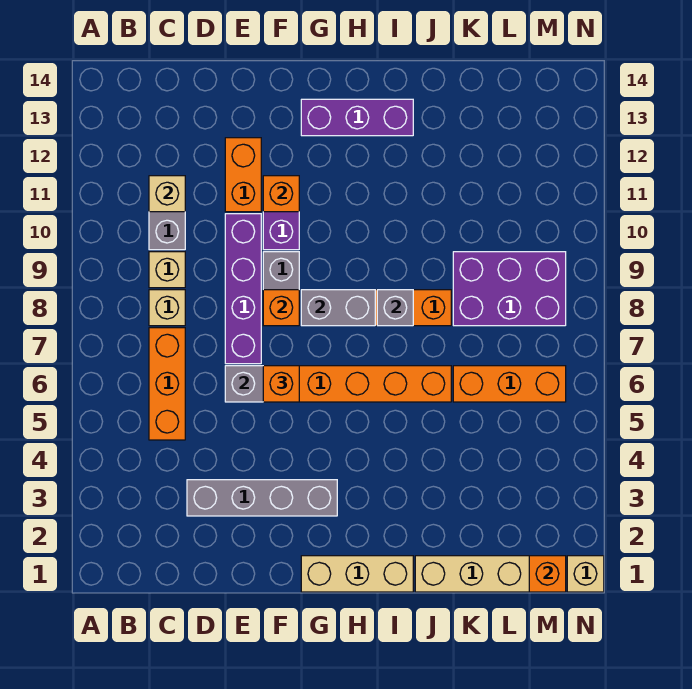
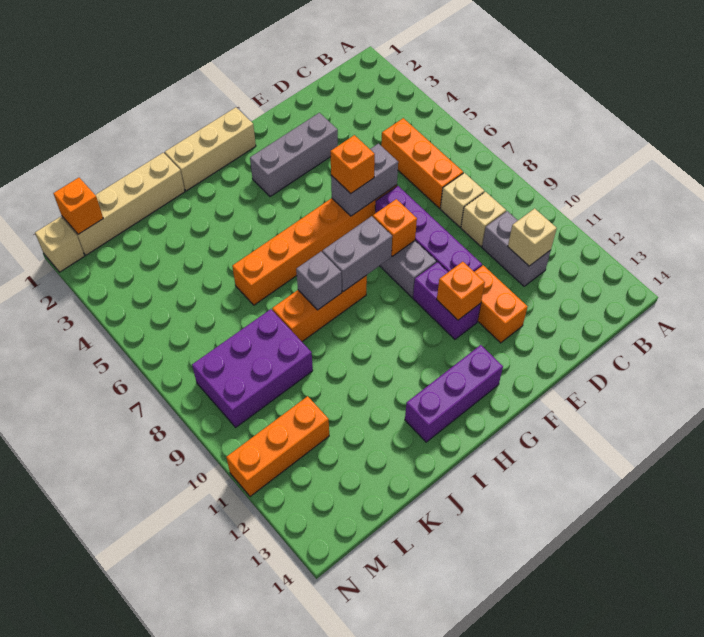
grey brick D3:G3 level 1 -> grey brick E3:G3 level 1
orange brick K6:M6 level 1 -> orange brick L11:N11 level 1

